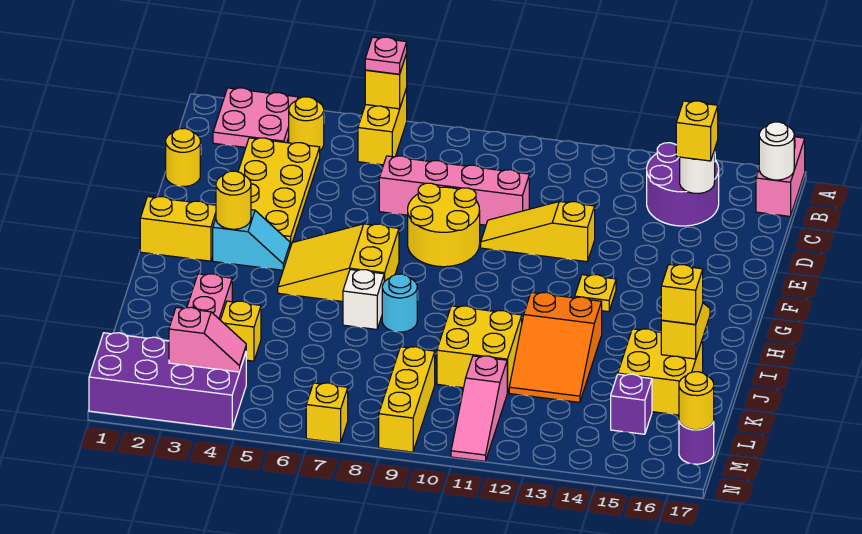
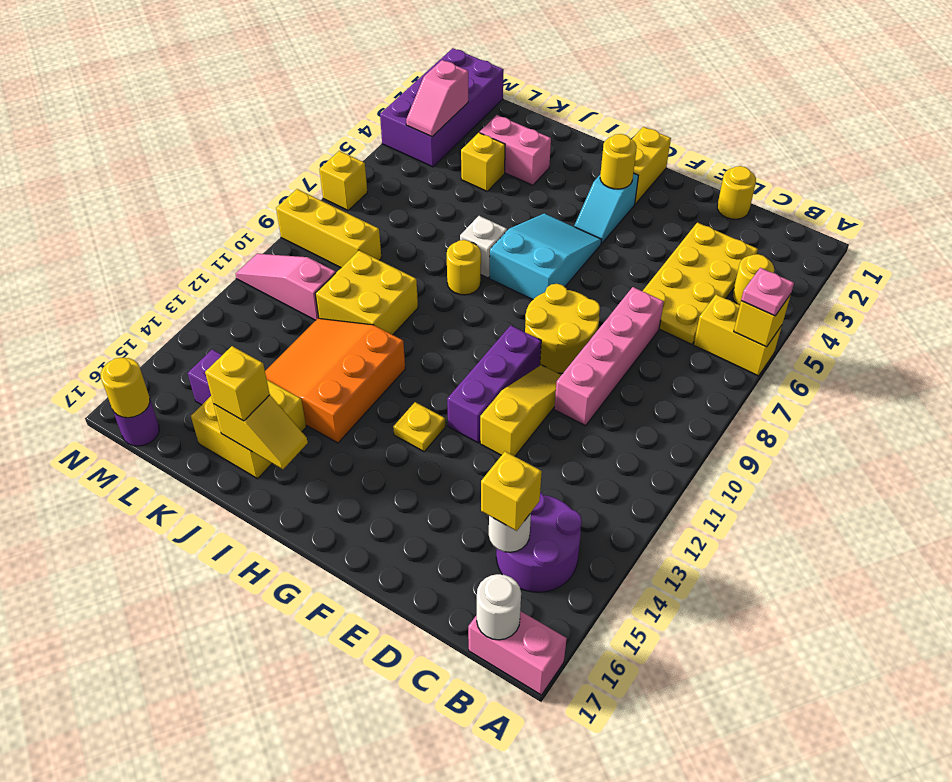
pink plate A2:B3 level 1 -> none
yellow plate C3:F4 level 1 -> yellow plate C3:D6 level 1
none -> purple brick F10:F12 level 1
yellow slope G5:H7 level 1 top 7 -> cyan slope G5:H7 level 1 top 7
cyan round brick I8 level 1 -> yellow round brick I8 level 1
orange slope I12:K13 level 1 top I -> orange slope I12:K14 level 1 top I

